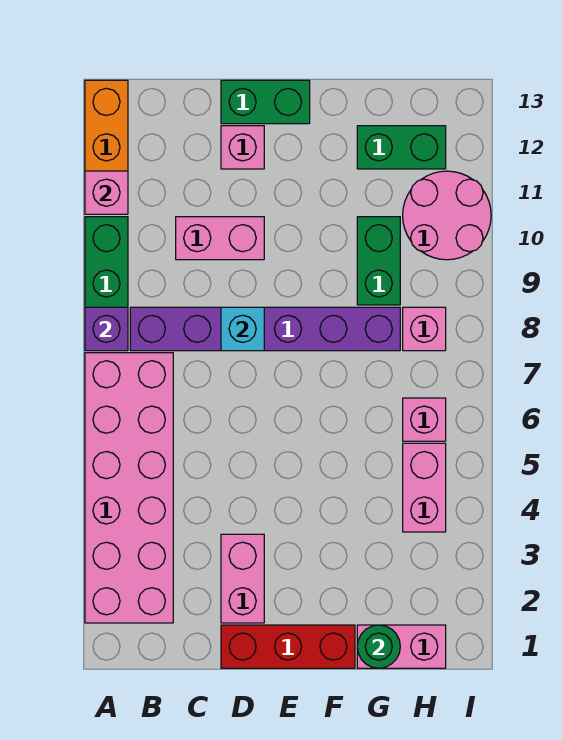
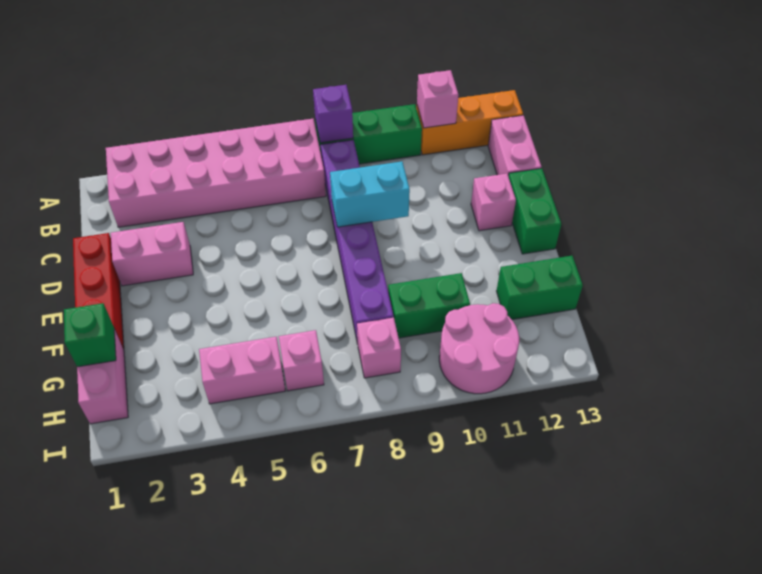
pink brick C10:D10 level 1 -> pink brick B13:C13 level 1
cyan brick D8 level 2 -> cyan brick D8:D9 level 2
green round brick G1 level 2 -> green brick G1 level 2
green brick G12:H12 level 1 -> green brick G12:G13 level 1

